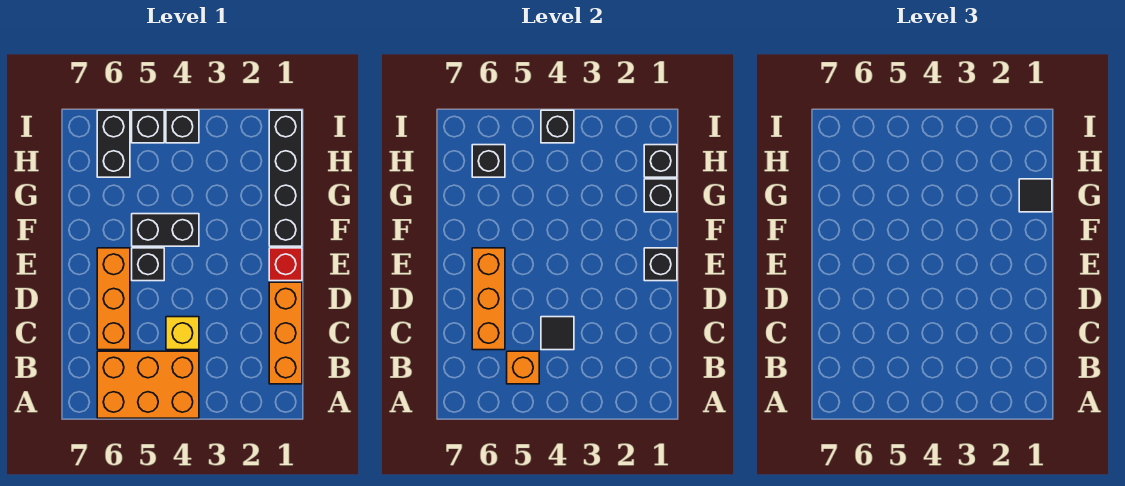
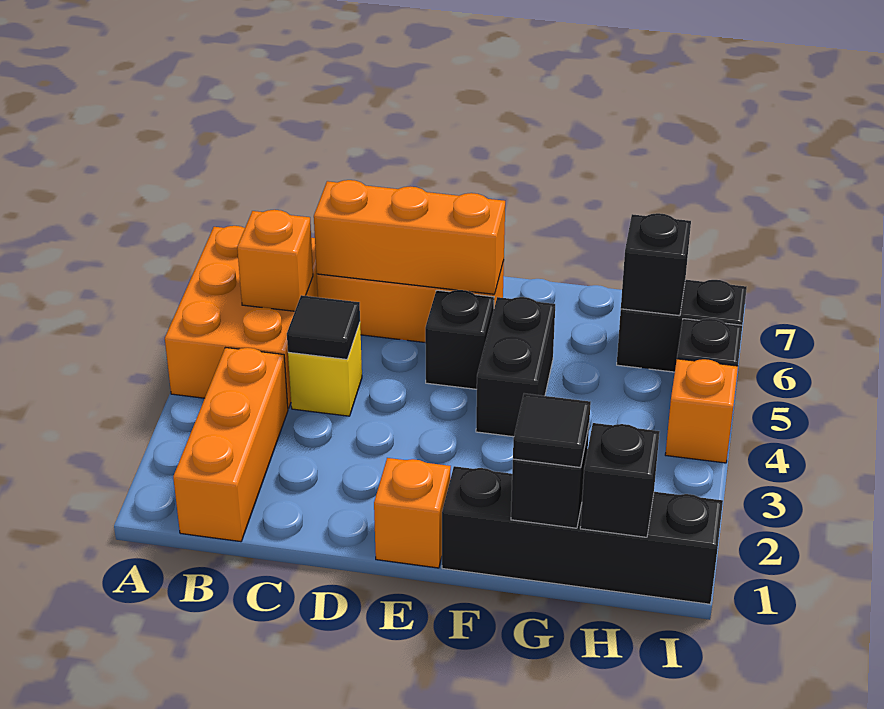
orange brick B1:D1 level 1 -> orange brick B1:B3 level 1
red brick E1 level 1 -> orange brick E1 level 1
black brick E1 level 2 -> none
black brick I4 level 1 -> orange brick I4 level 1
black brick I4 level 2 -> none

